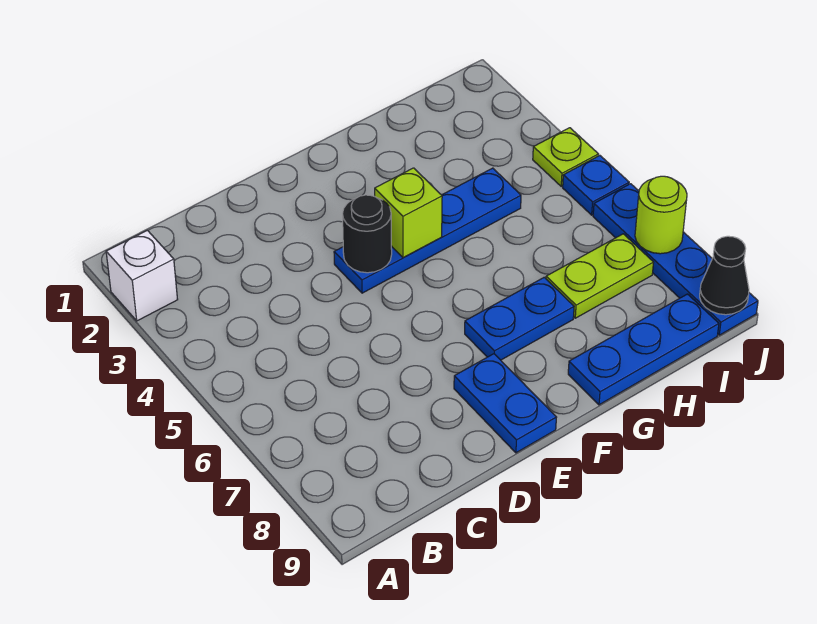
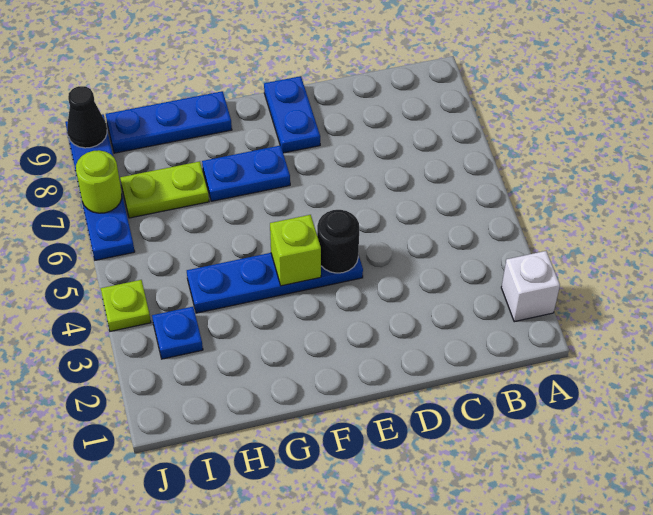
blue plate J5 level 1 -> blue plate I3 level 1

